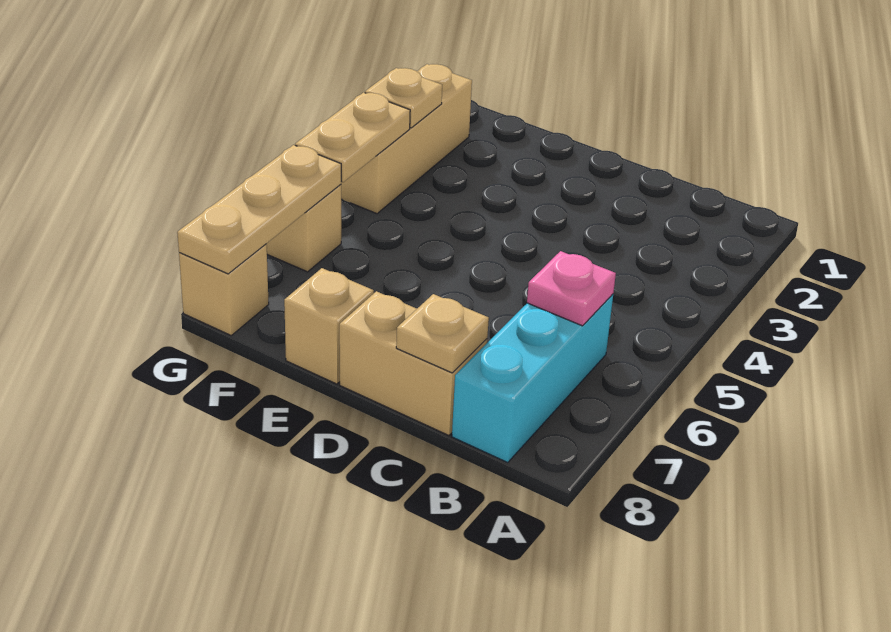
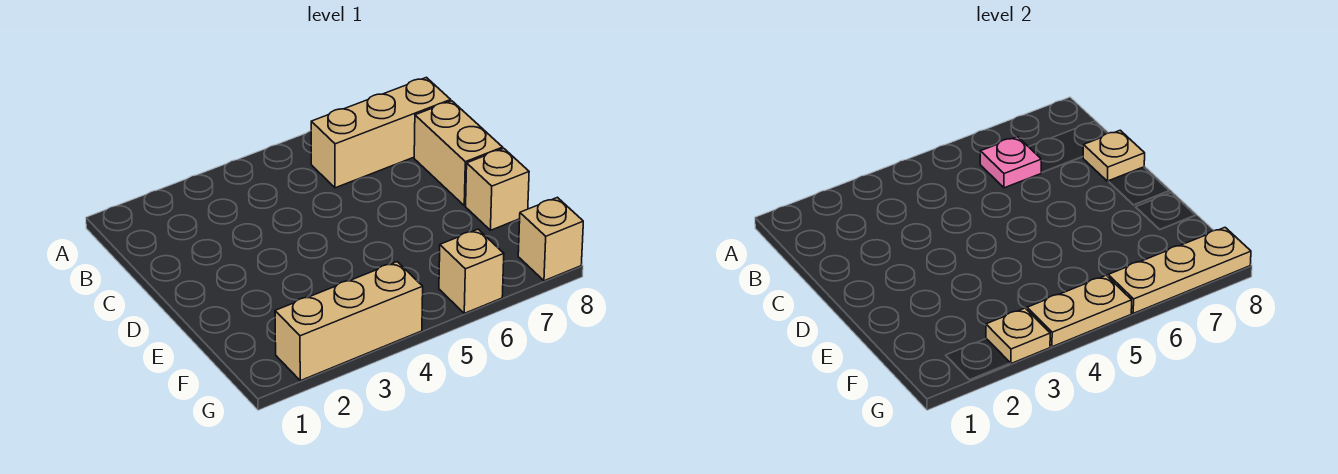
cyan brick B6:B8 level 1 -> tan brick B6:B8 level 1

